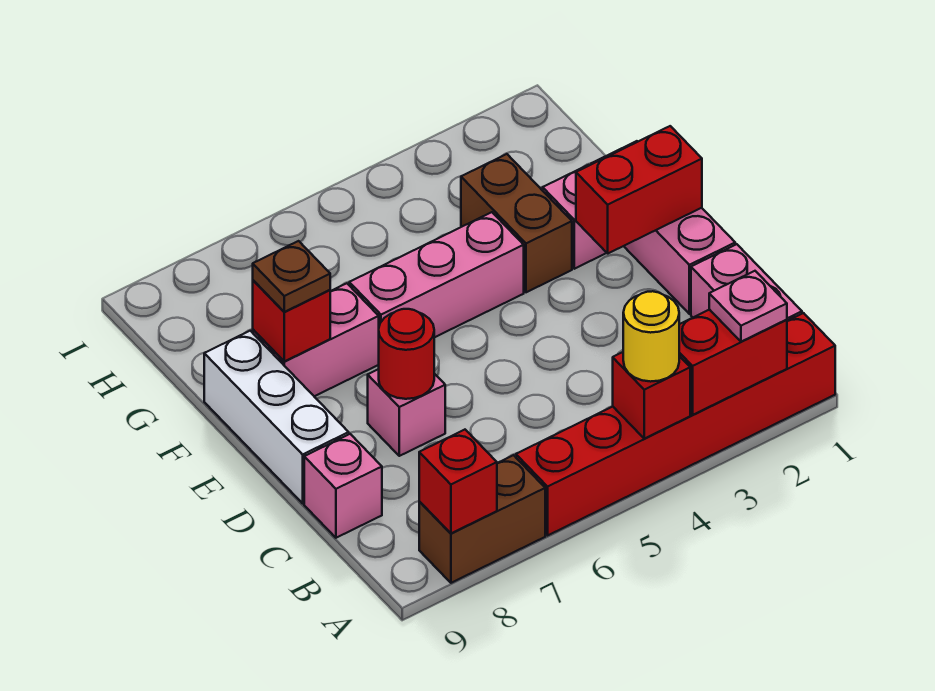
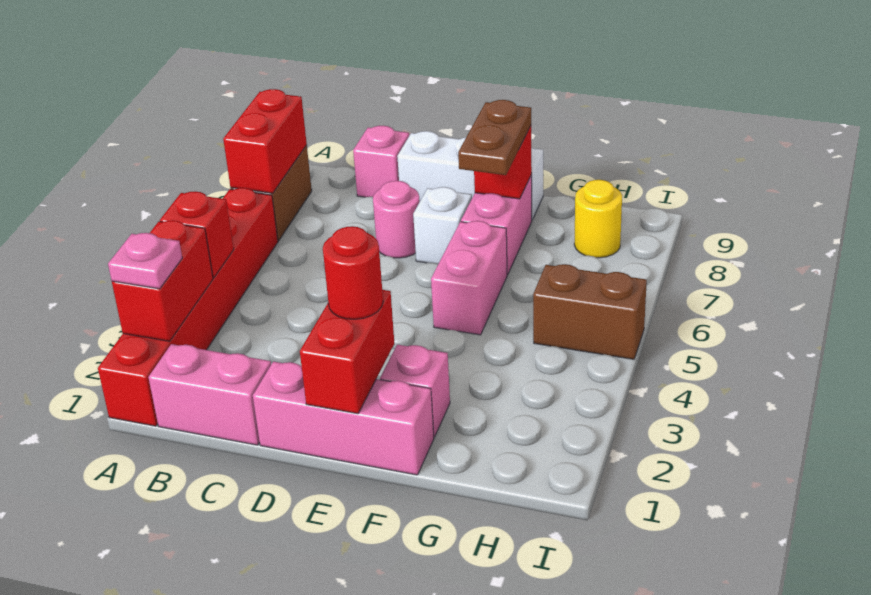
yellow round brick A4 level 3 -> yellow round brick H8 level 1
red brick A8 level 2 -> red brick A7:A8 level 2
pink brick D7 level 1 -> pink round brick D7 level 1
red round brick D7 level 2 -> red round brick E2 level 3
none -> white brick E7 level 1
brown brick F3:G3 level 1 -> brown brick H5:I5 level 1
pink brick F4:F6 level 1 -> pink brick F5:F6 level 1
brown plate F8 level 3 -> brown plate F7:F8 level 3

